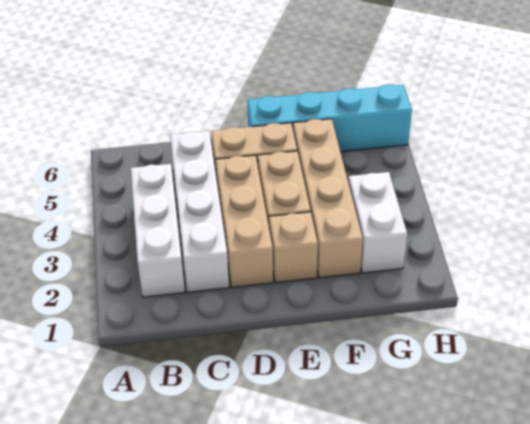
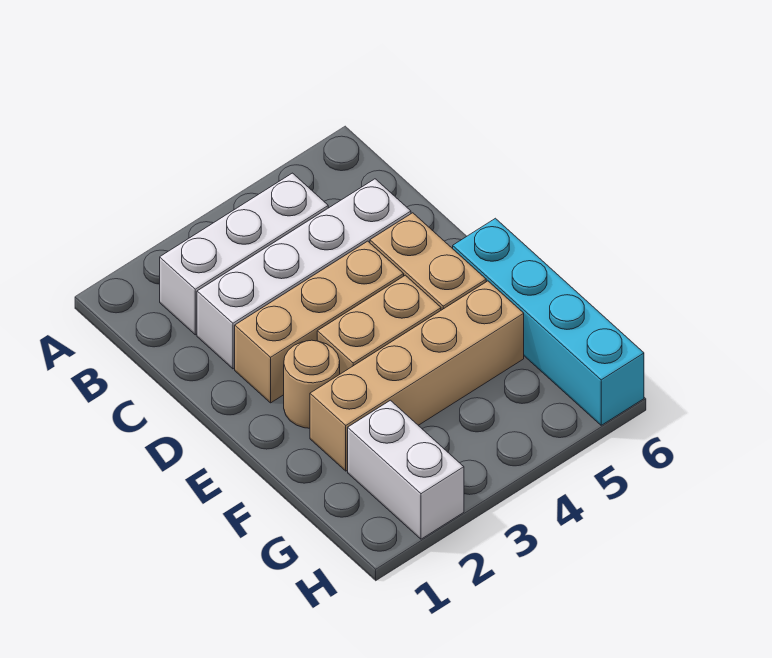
tan brick E2 level 1 -> tan round brick E2 level 1
white brick G2:G3 level 1 -> white brick G2:H2 level 1

